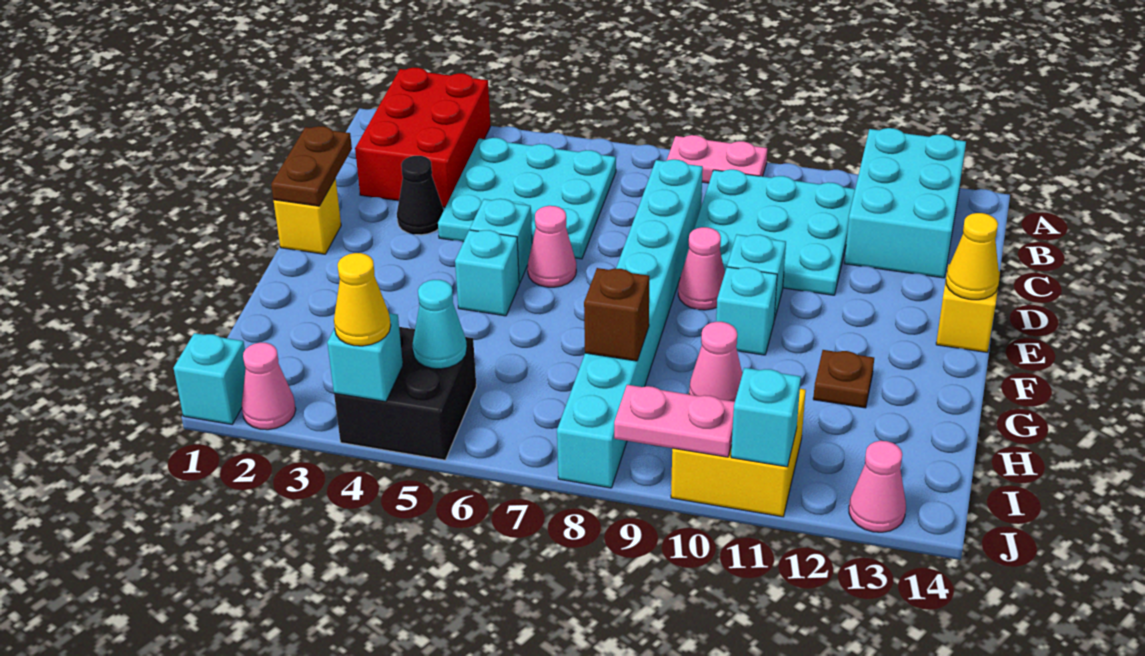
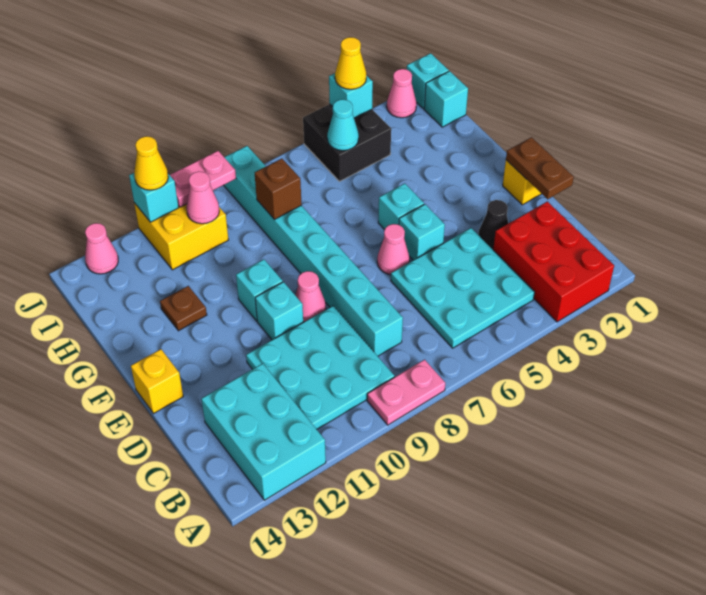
yellow cone E14 level 2 -> yellow cone J11 level 3
none -> cyan brick I1 level 1

